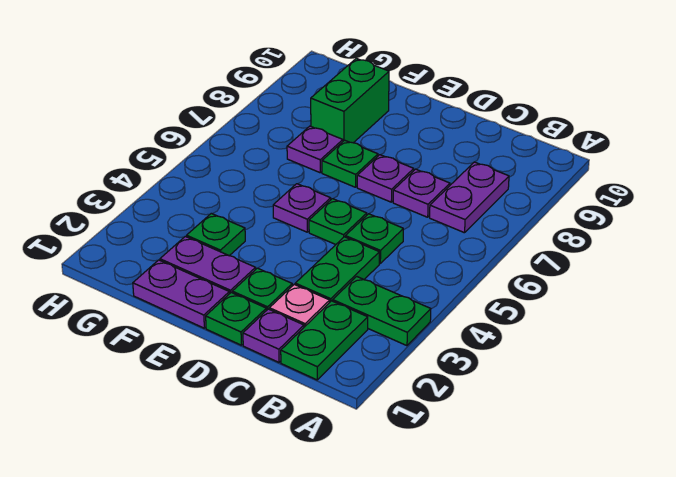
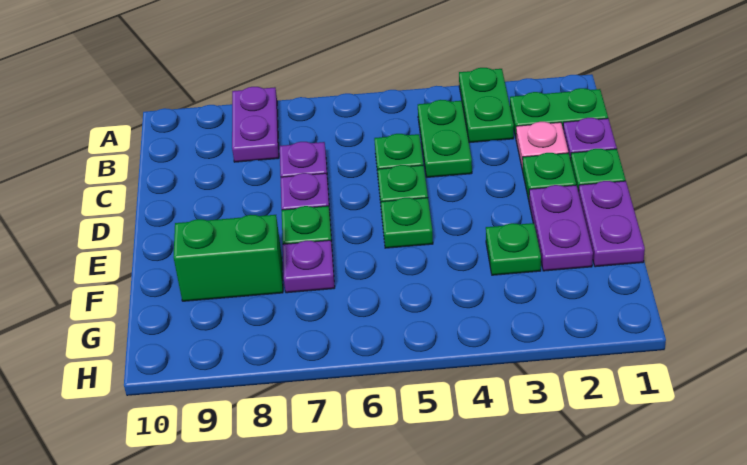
purple plate B7:B8 level 1 -> purple plate A8:B8 level 1
green plate C3:C4 level 1 -> green plate B4:C4 level 1
purple plate E5 level 1 -> green plate E5 level 1

